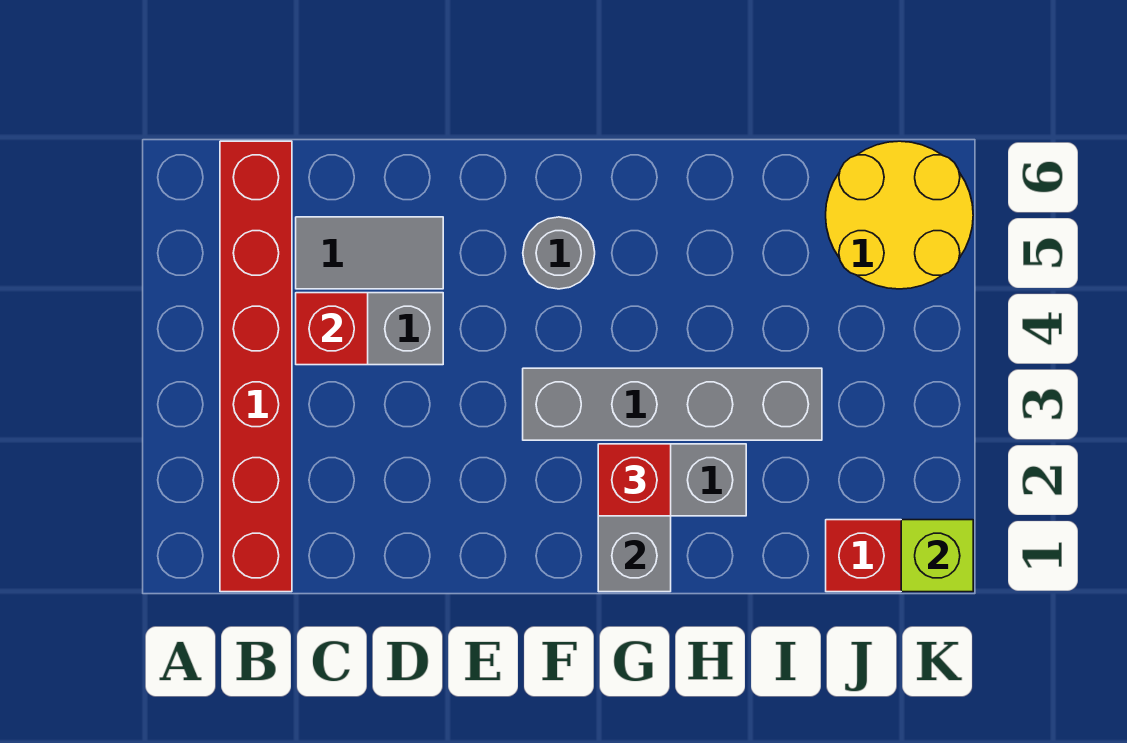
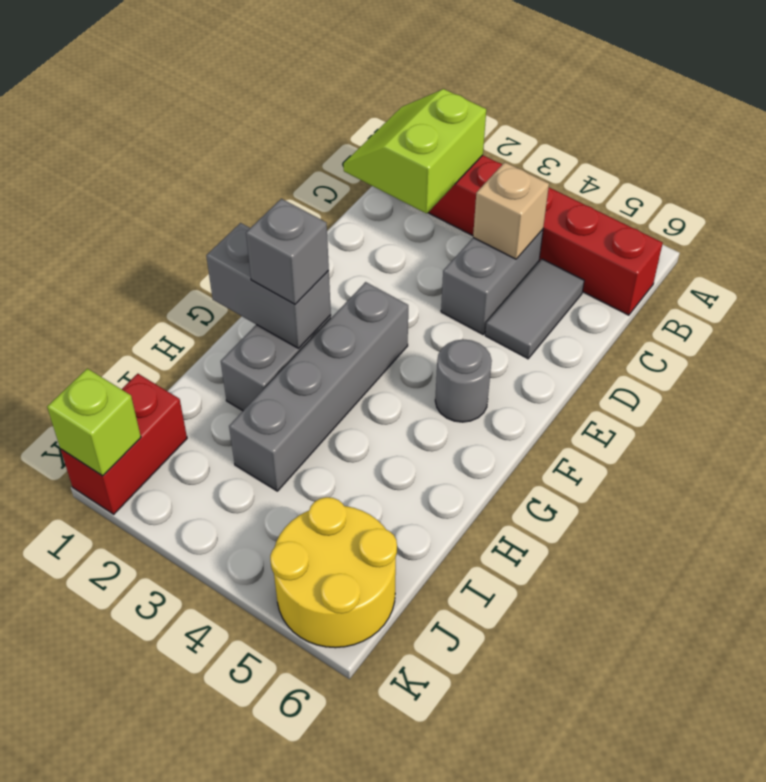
none -> lime slope B1:C2 level 2 top 2
red brick C4 level 2 -> tan brick C4 level 2
red brick G2 level 3 -> grey brick G2 level 3

